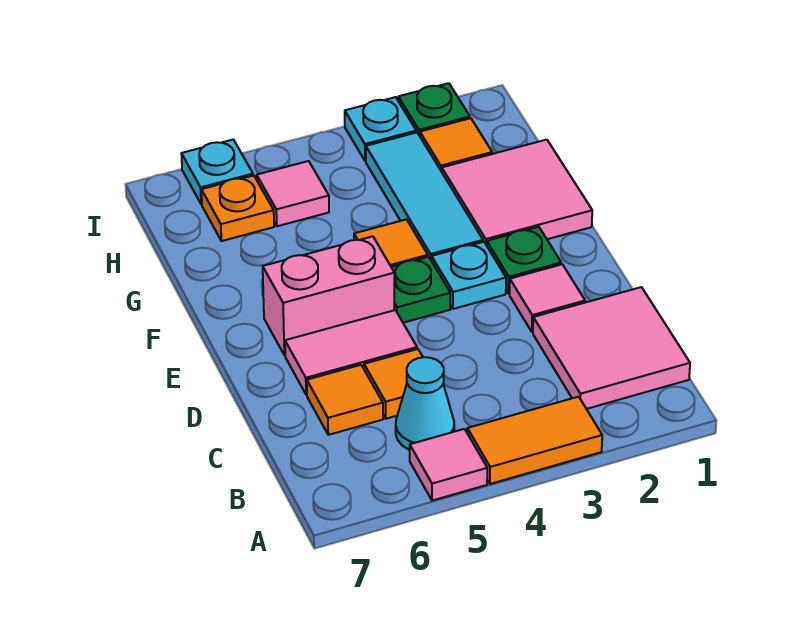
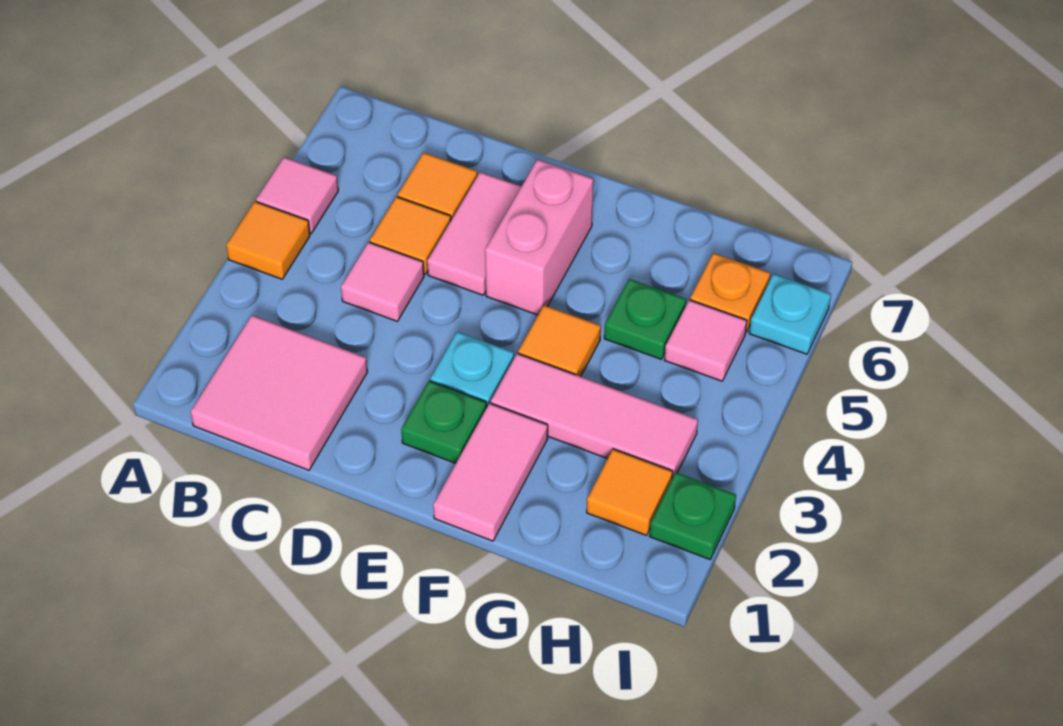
orange tile A3:A4 level 1 -> orange tile A4 level 1
cyan cone B5 level 1 -> none
pink tile D2 level 1 -> pink tile C4 level 1
green plate E4 level 1 -> green plate G5 level 1
pink tile F1:G2 level 1 -> pink tile F1:F2 level 1
cyan tile F3:H3 level 1 -> pink tile F3:H3 level 1
cyan plate I3 level 1 -> none

